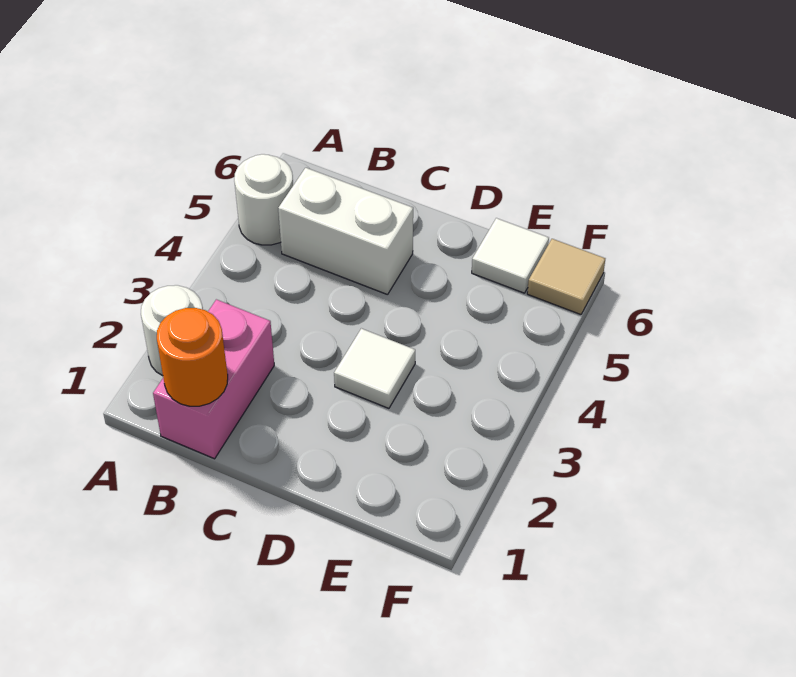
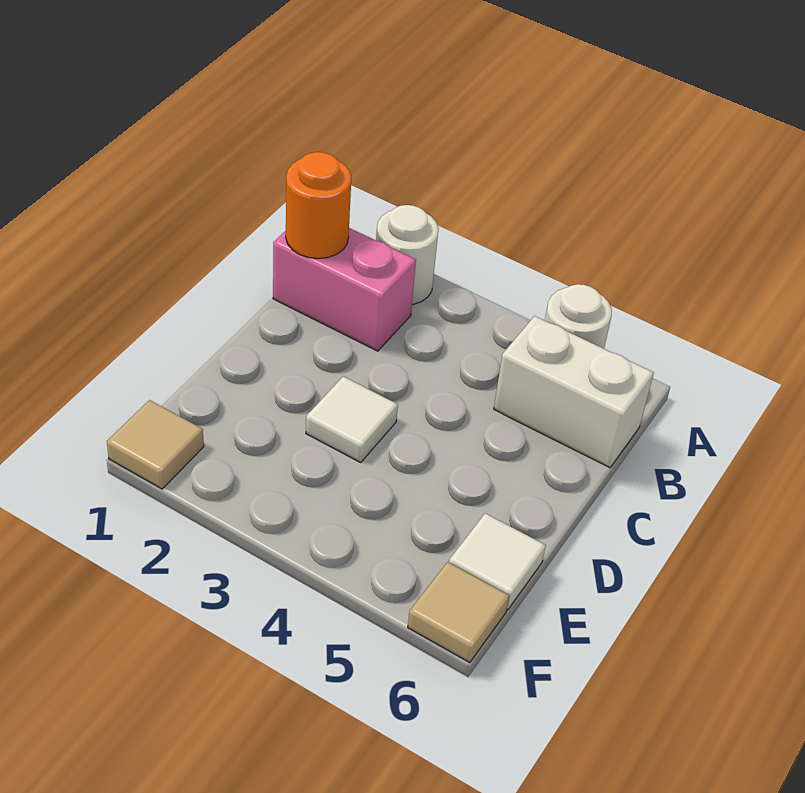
white brick B5:C5 level 1 -> white brick B5:B6 level 1
none -> tan tile F1 level 1

